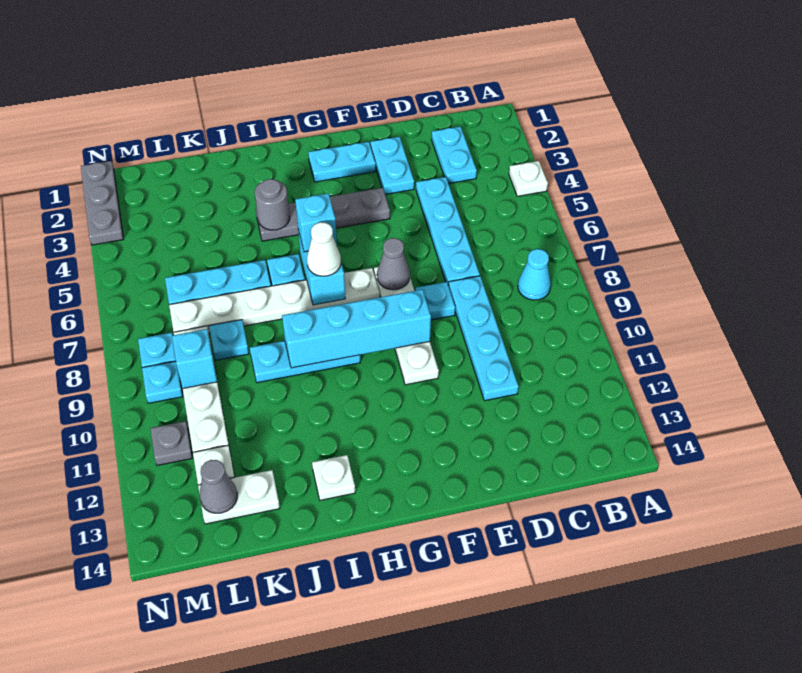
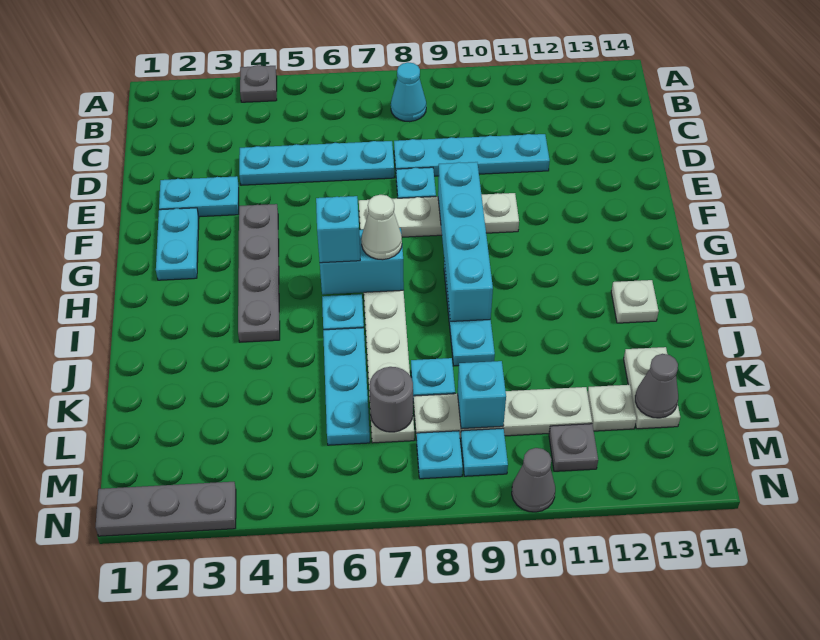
white plate A4 level 1 -> grey plate A4 level 1
cyan plate C2:C3 level 1 -> none
grey cone F7 level 2 -> grey cone N10 level 1
grey round brick I4 level 2 -> grey round brick L7 level 2

